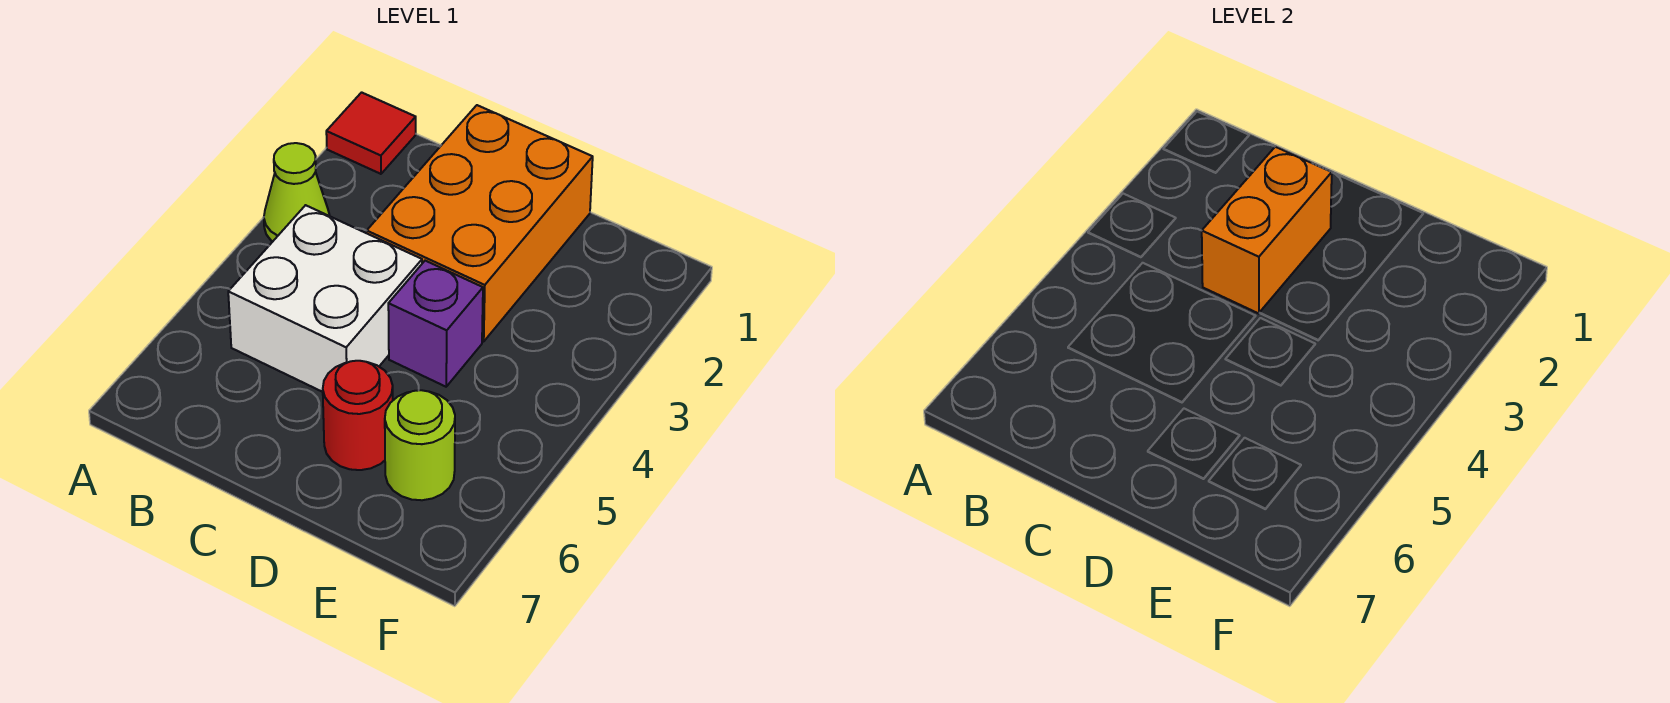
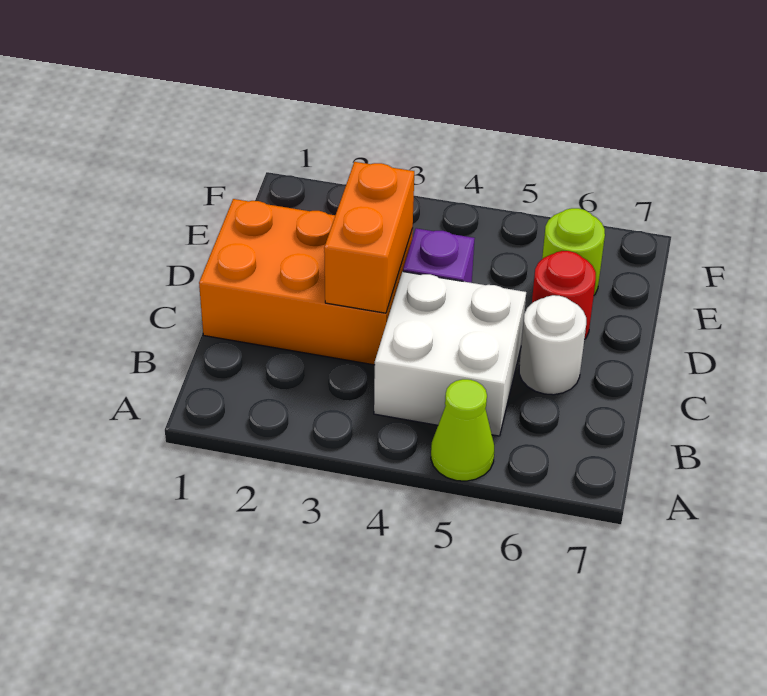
red tile A1 level 1 -> none
lime cone A3 level 1 -> lime cone A5 level 1
orange brick C2:C3 level 2 -> orange brick C3:D3 level 2
none -> white round brick C6 level 1

